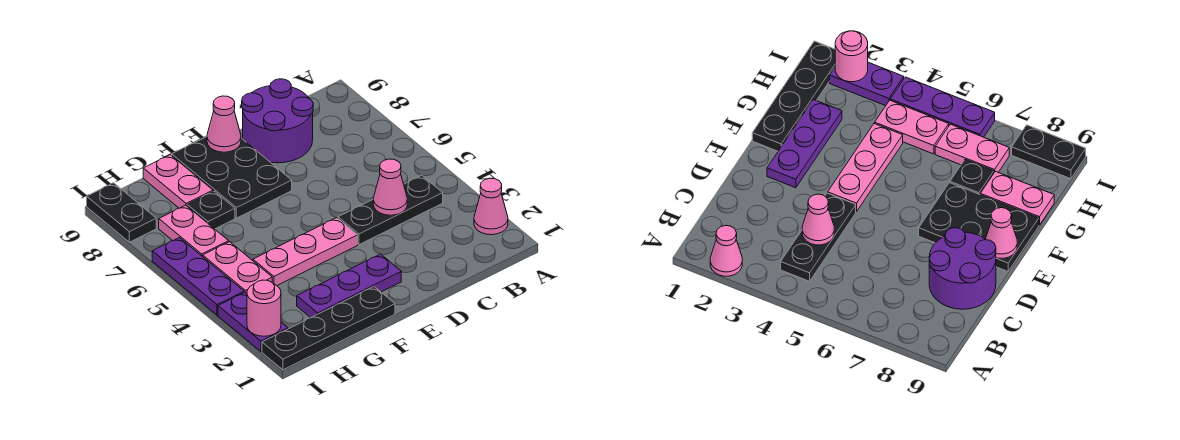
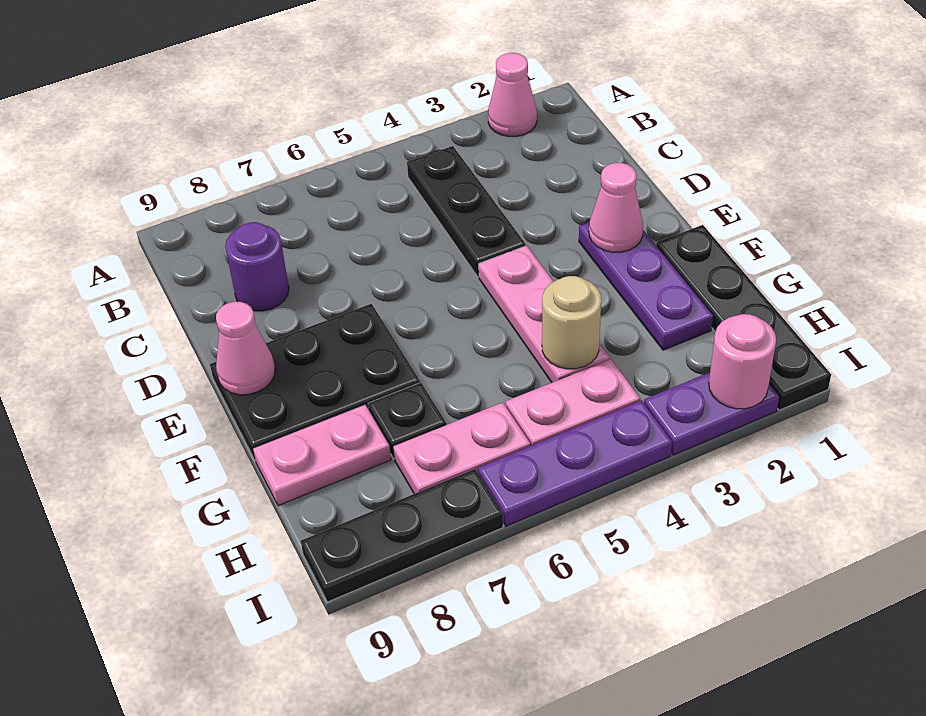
pink cone C4 level 2 -> pink cone E2 level 2
purple round brick C8:D9 level 1 -> purple round brick C8 level 1
none -> tan round brick G4 level 2
black plate I8:I9 level 1 -> black plate I7:I9 level 1

